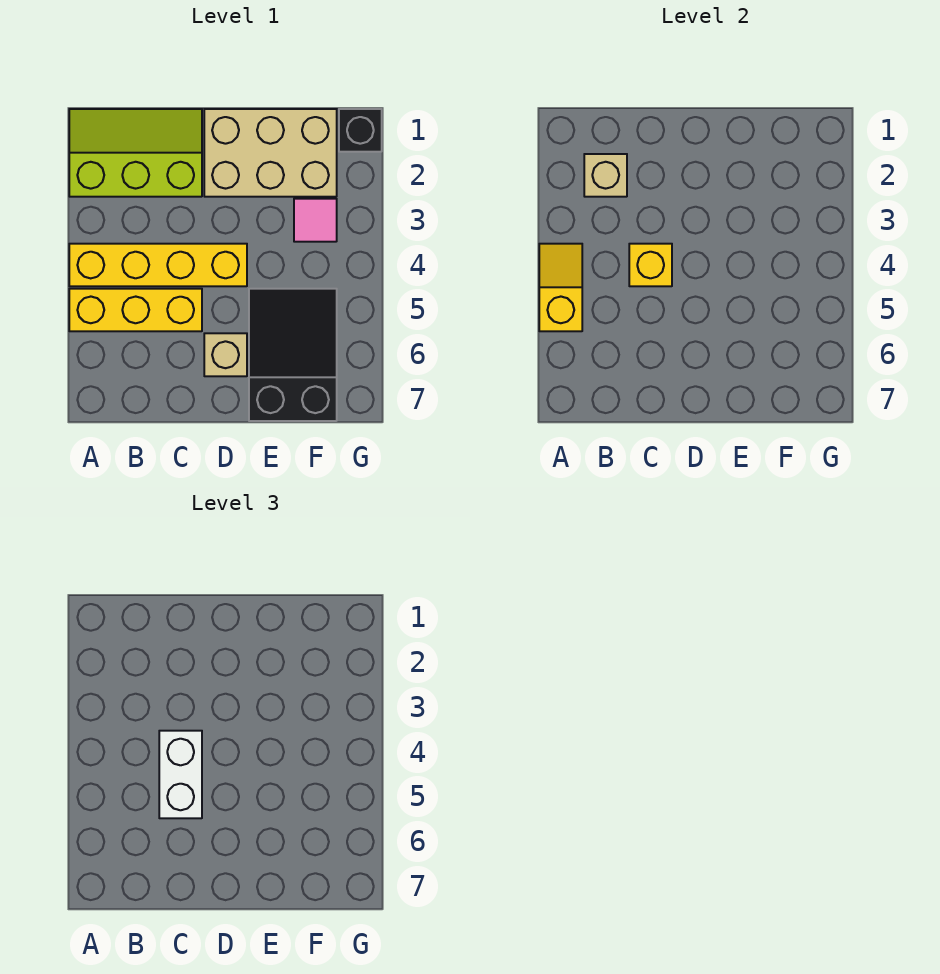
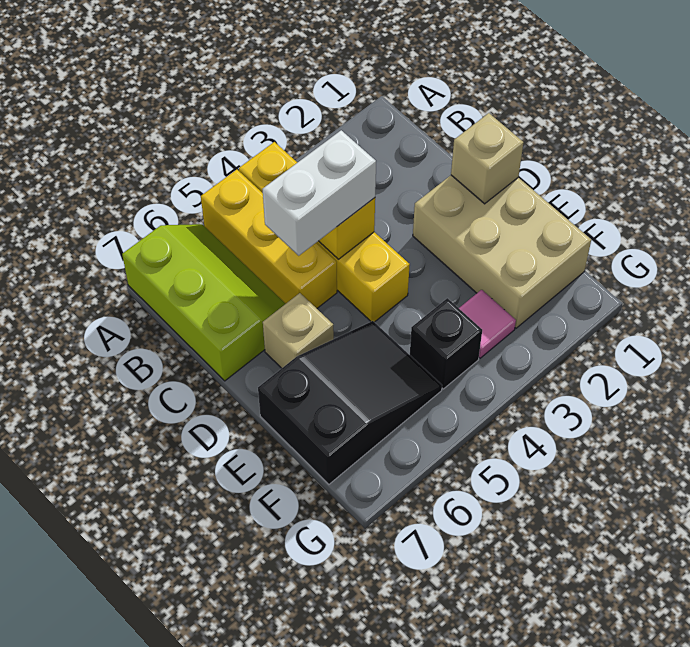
lime slope A1:C2 level 1 top 2 -> lime slope A6:C7 level 1 top 7
yellow slope A4:A5 level 2 top 5 -> none
tan brick B2 level 2 -> tan brick D1 level 2
black brick G1 level 1 -> black brick F4 level 1

